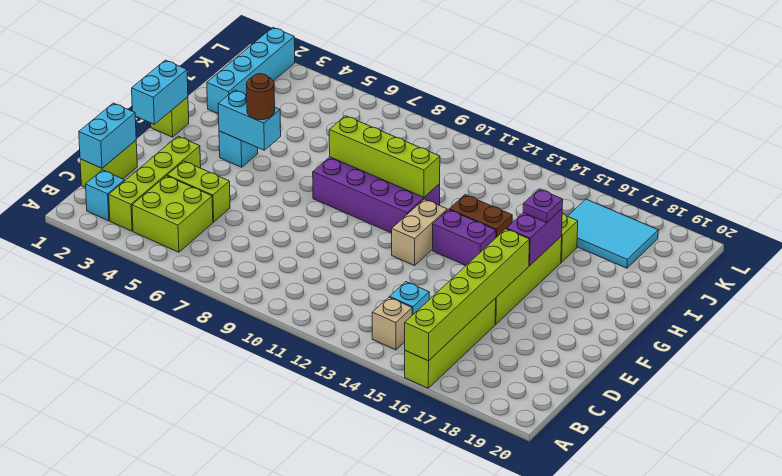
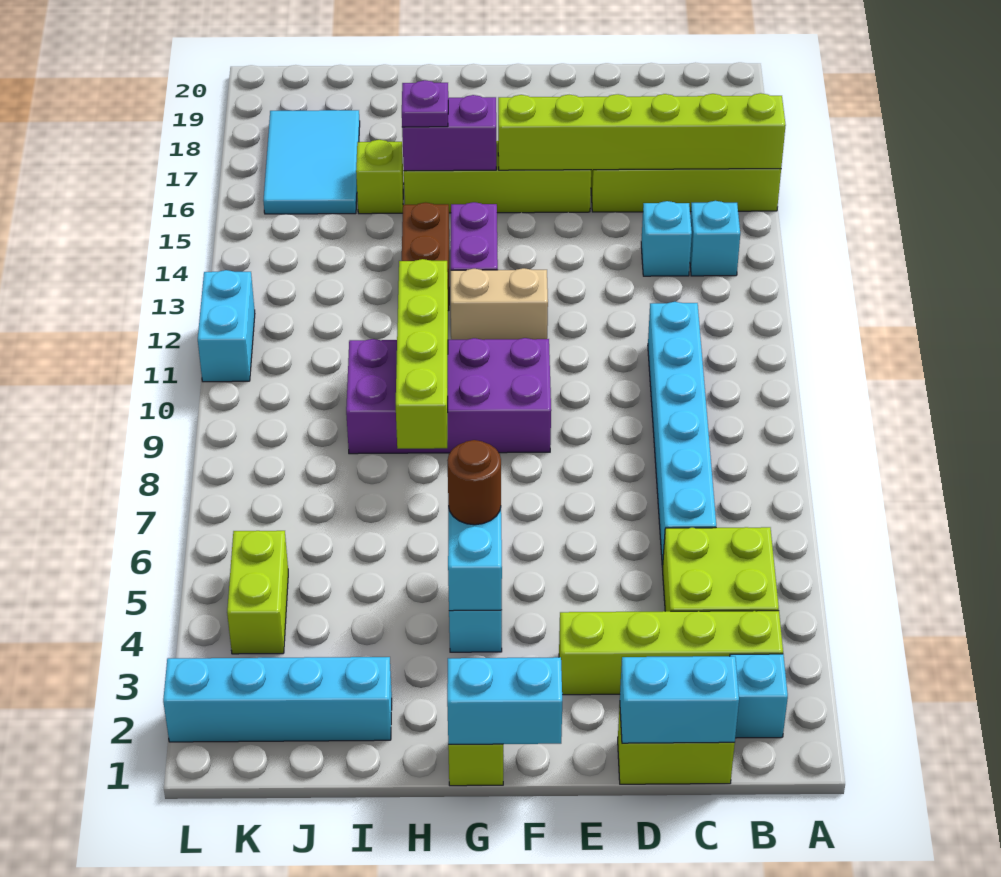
tan brick B14 level 1 -> cyan brick B14 level 1
none -> cyan brick C6:C11 level 1
lime brick D4:D5 level 1 -> lime brick K4:K5 level 1
purple brick G8:H11 level 1 -> purple brick F9:I10 level 1
none -> cyan brick L11:L12 level 1

